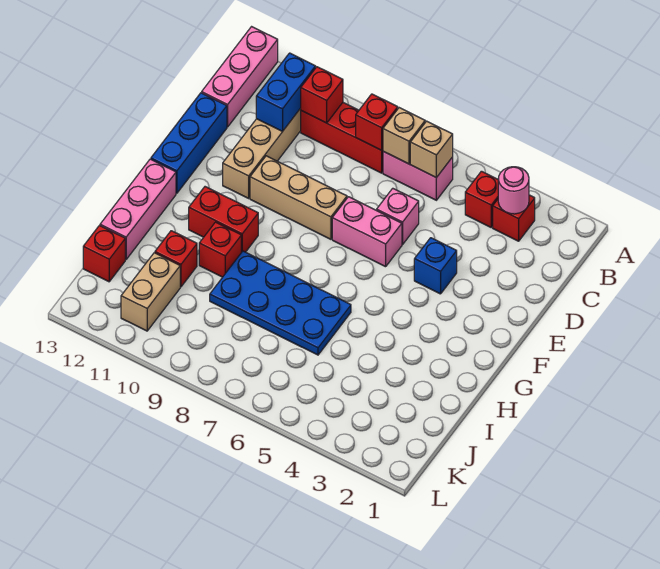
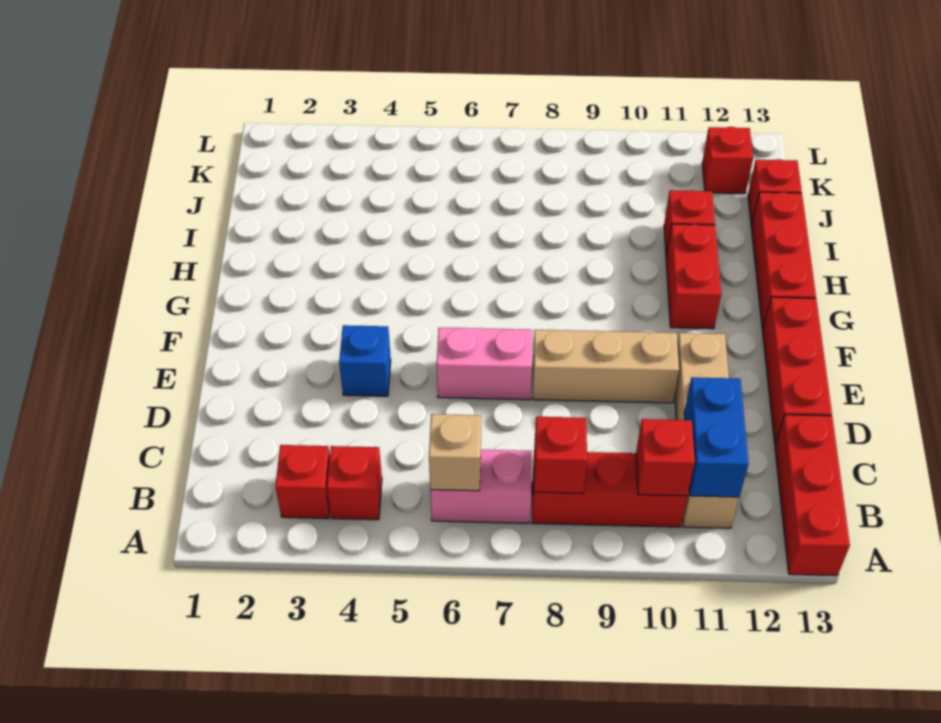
pink brick A13:C13 level 1 -> red brick A13:C13 level 1
pink round brick B3 level 2 -> none
tan brick B7 level 2 -> none
pink brick D6 level 1 -> none
blue brick D13:F13 level 1 -> red brick D13:F13 level 1
red brick G10:G11 level 1 -> red brick G11:H11 level 1
pink brick G13:I13 level 1 -> red brick G13:I13 level 1
blue plate H6:I9 level 1 -> none
red brick H10 level 1 -> red brick K12 level 1
tan brick J11:K11 level 1 -> none

